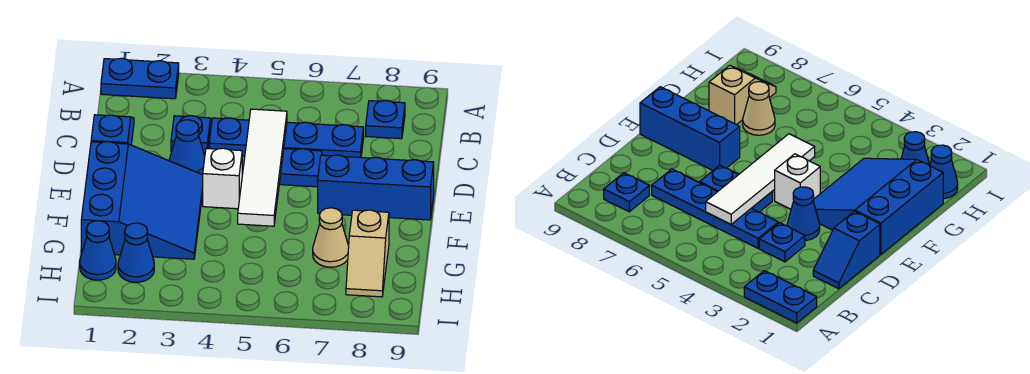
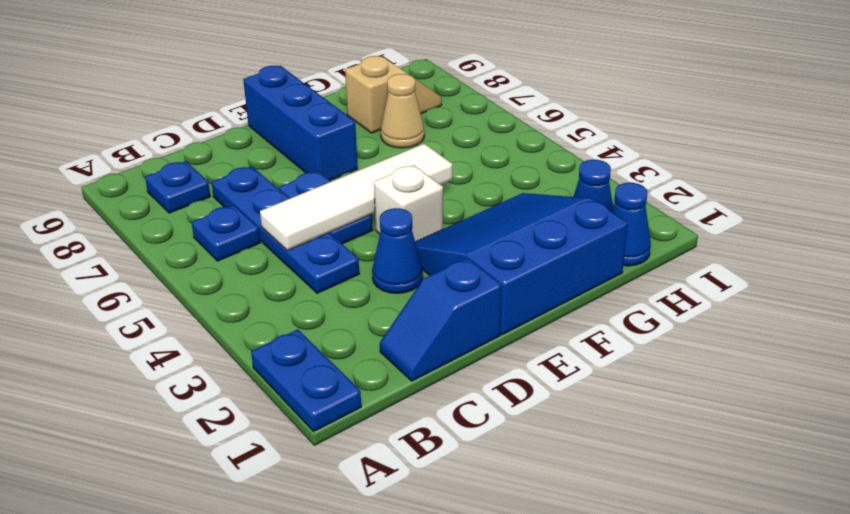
blue plate C3 level 1 -> blue plate B6 level 1

